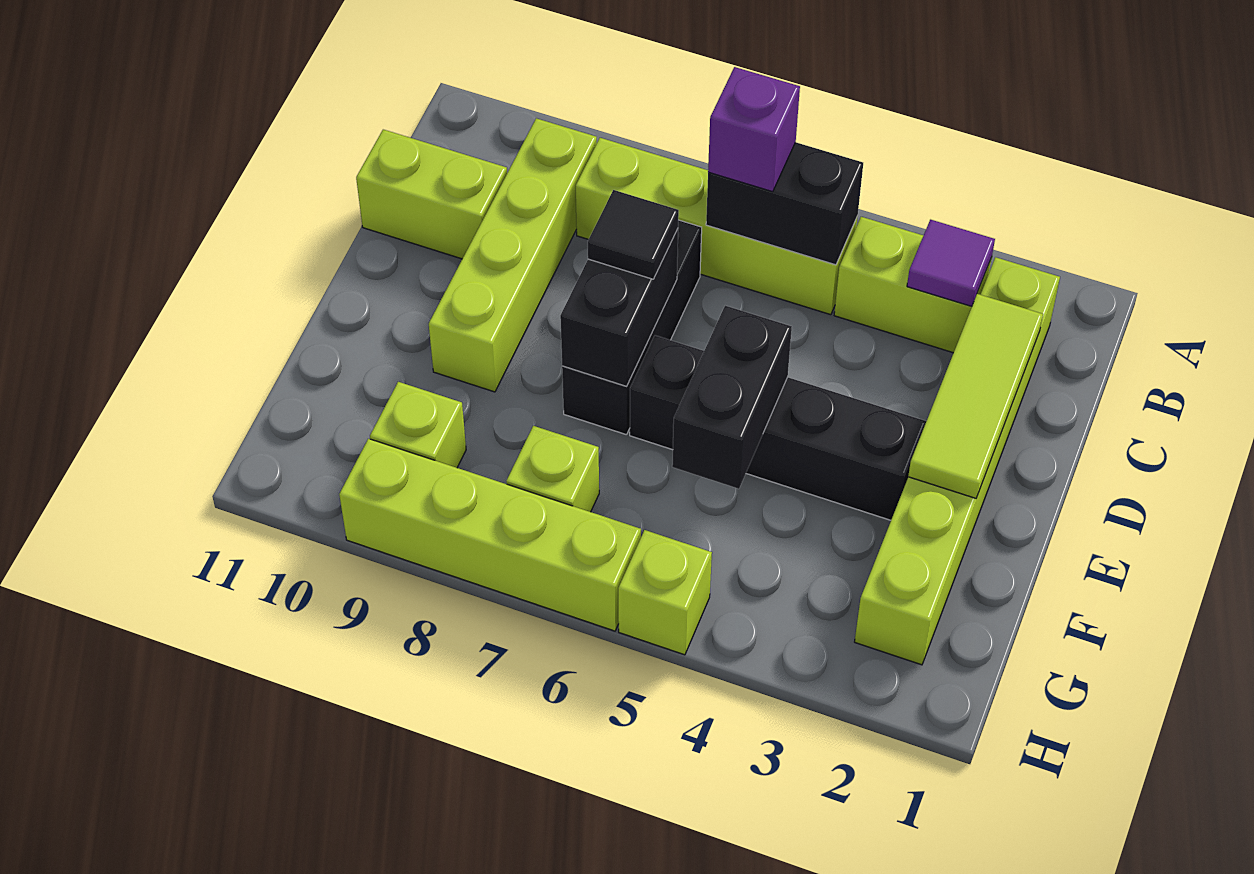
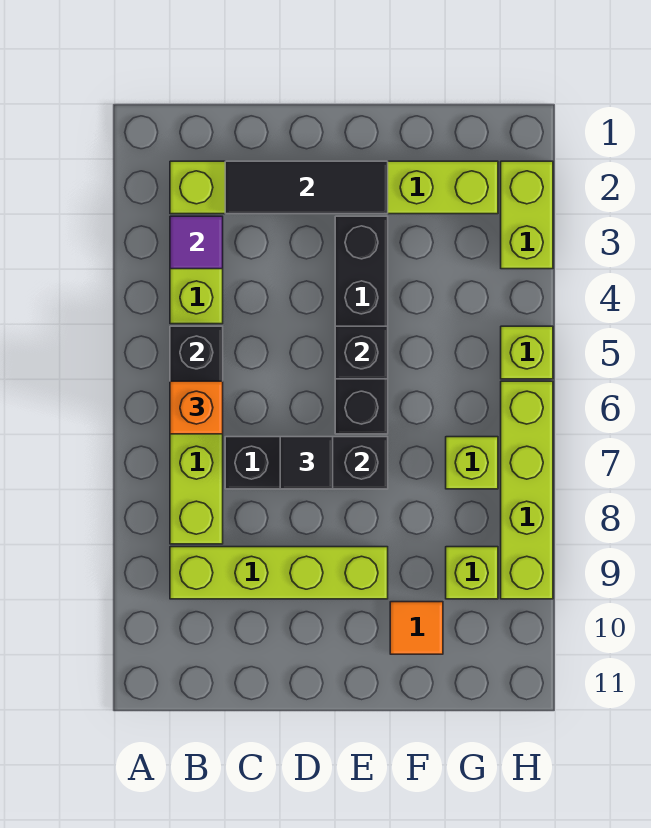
purple brick B6 level 3 -> orange brick B6 level 3
lime tile C2:E2 level 2 -> black tile C2:E2 level 2
lime brick C10:C11 level 1 -> lime brick H2:H3 level 1
black brick E5:F5 level 2 -> black brick E5 level 2
none -> orange tile F10 level 1

